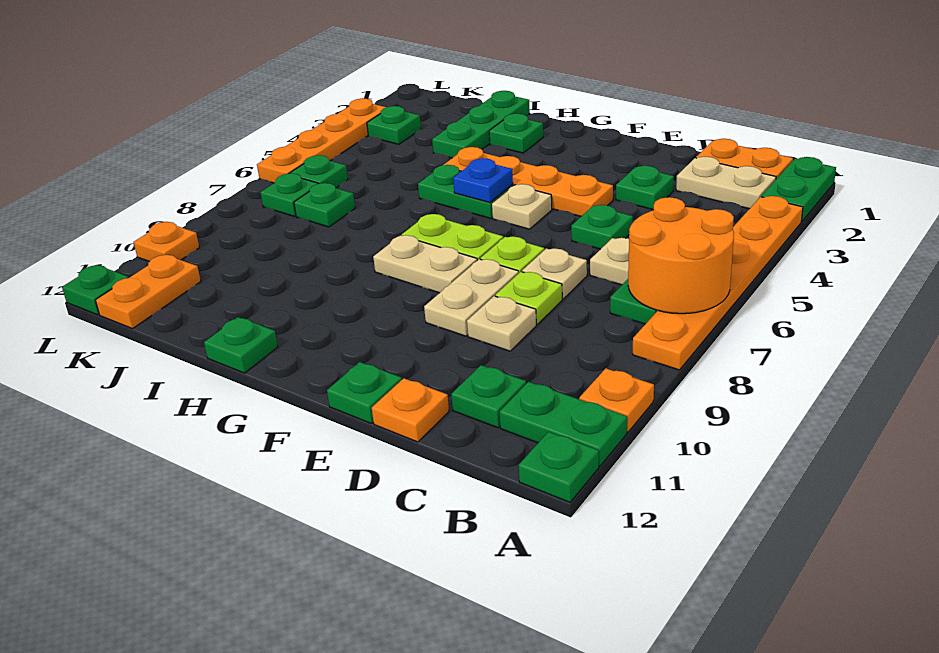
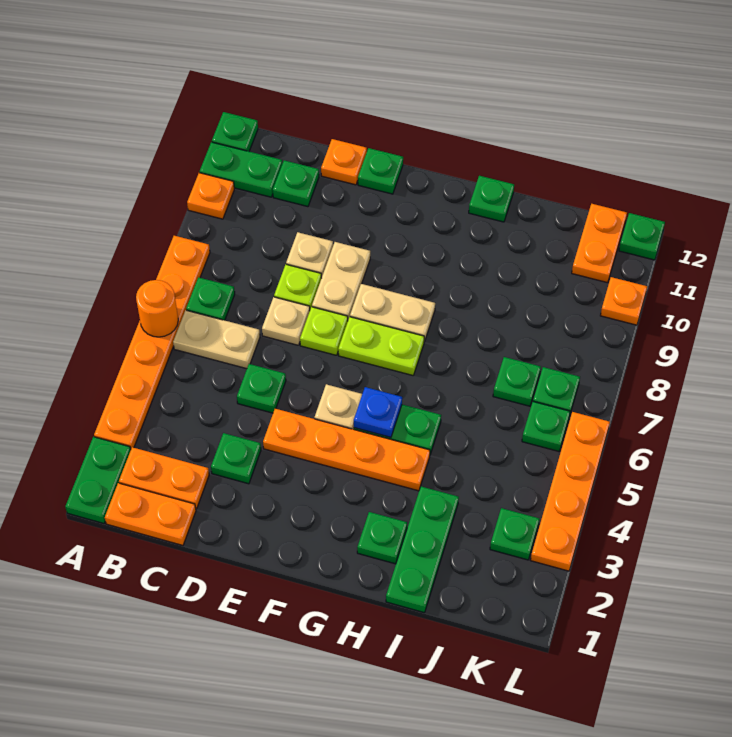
orange round brick A6:B7 level 2 -> orange round brick A6 level 2
tan plate B2:C2 level 1 -> orange plate B2:C2 level 1

